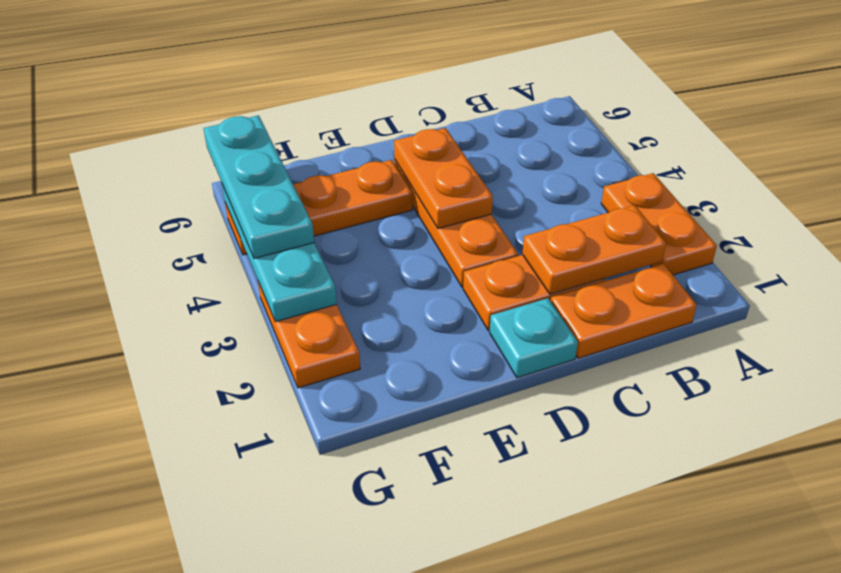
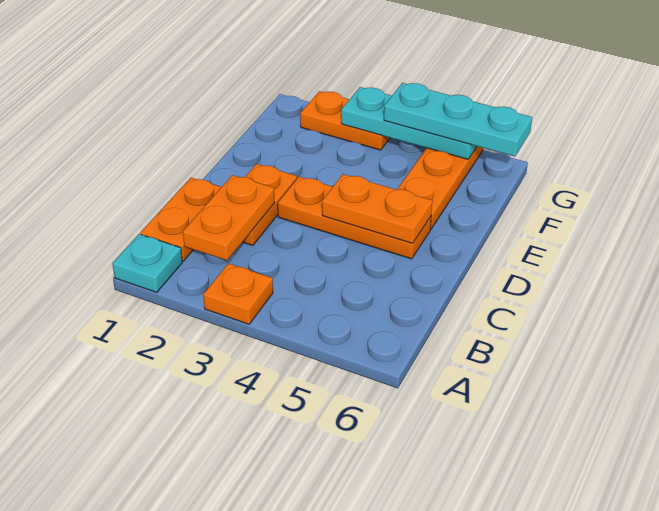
orange plate A2:A3 level 1 -> orange plate A3 level 1
cyan plate D1 level 1 -> cyan plate A1 level 1

